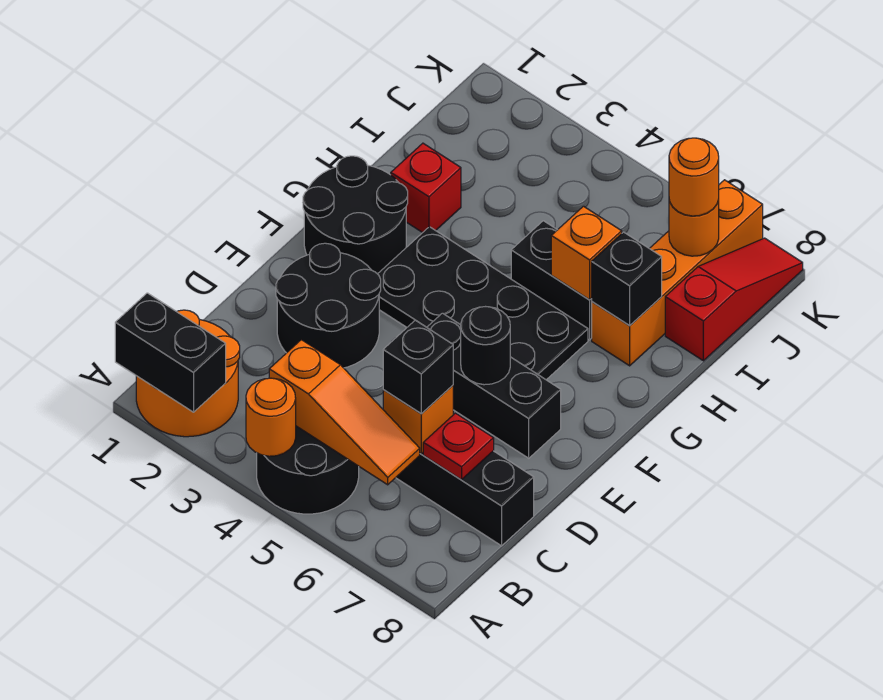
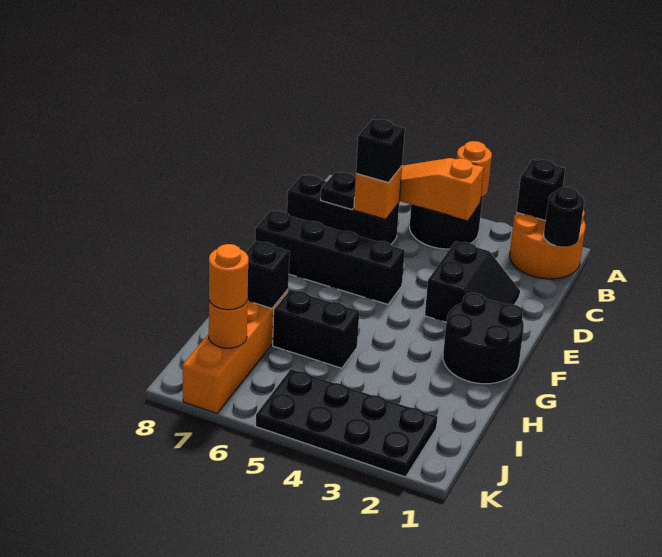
black brick A1:A2 level 2 -> black brick A2 level 2
red plate C7 level 2 -> black plate C7 level 2
black round brick D2:E3 level 1 -> black slope D2:E3 level 1 top 3
black brick E5:E7 level 1 -> black brick E5:E8 level 1
black round brick E6 level 2 -> black round brick B1 level 2
black plate F3:G6 level 1 -> black plate J2:K5 level 1
red brick H2 level 1 -> none
orange brick H6 level 2 -> none
red slope I8:K8 level 1 top I -> none

